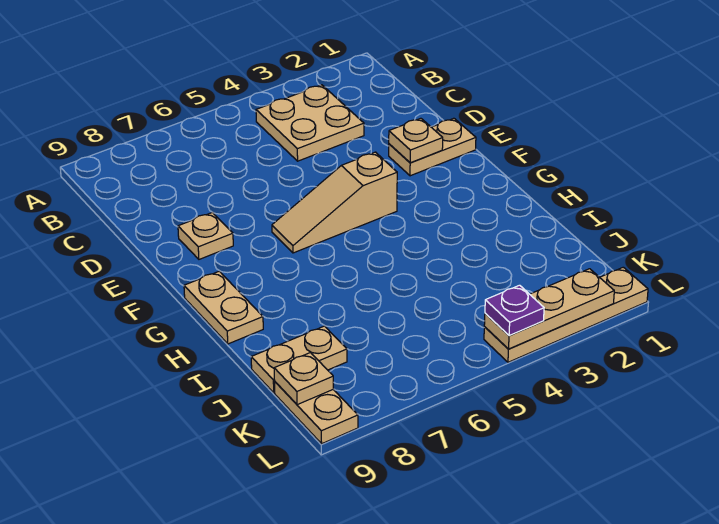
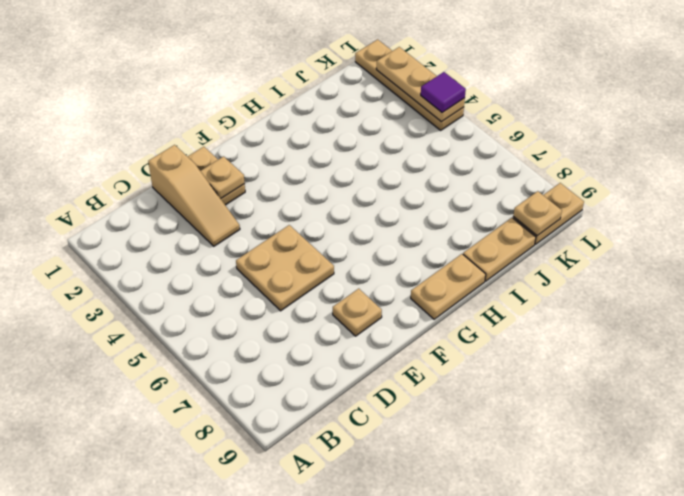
tan plate B3:C4 level 1 -> tan plate D5:E6 level 1
tan slope F4:F6 level 1 top 4 -> tan slope D1:D3 level 1 top 1
tan plate J8:J9 level 1 -> tan plate I9:J9 level 1
purple plate L4 level 3 -> purple tile L4 level 3

